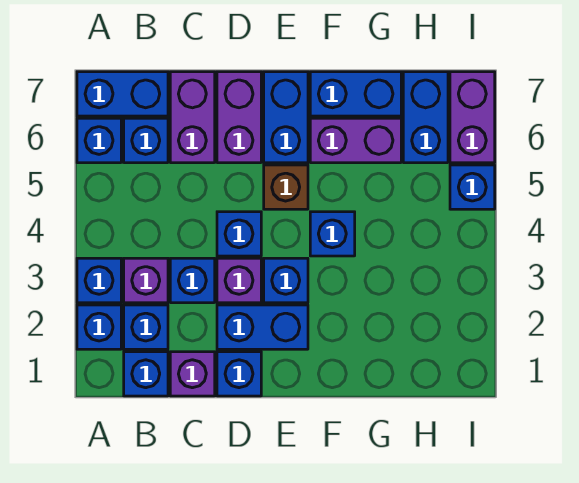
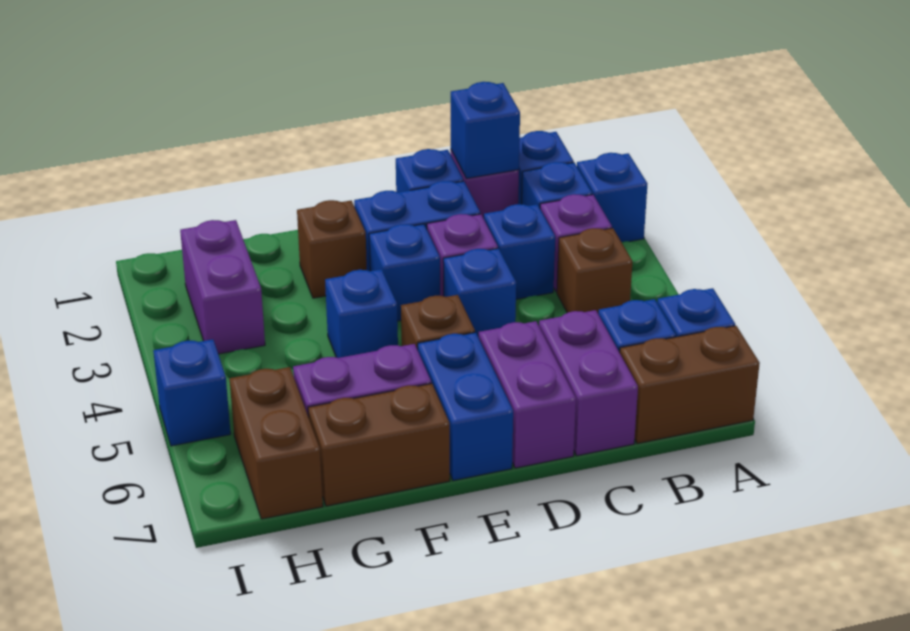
blue brick A3 level 1 -> blue brick C1 level 2
blue brick A7:B7 level 1 -> brown brick A7:B7 level 1
none -> brown brick B4 level 1
none -> brown brick F2 level 1
blue brick F7:G7 level 1 -> brown brick F7:G7 level 1
blue brick H6:H7 level 1 -> brown brick H6:H7 level 1
purple brick I6:I7 level 1 -> purple brick H2:H3 level 1

